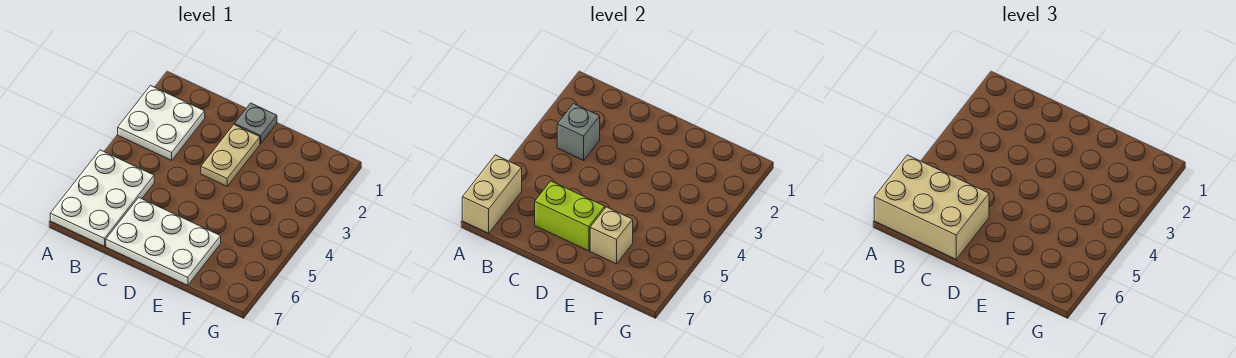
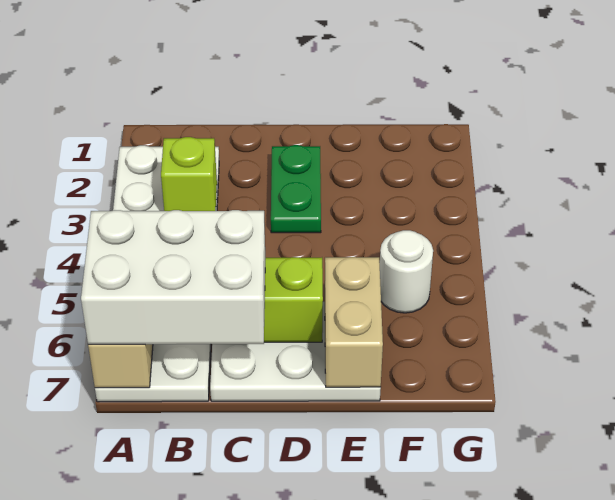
tan brick A6:C7 level 3 -> white brick A6:C7 level 3
grey brick B3 level 2 -> lime brick B3 level 2
grey plate D1 level 1 -> none
tan plate D2:D3 level 1 -> green plate D2:D3 level 1
tan brick E6 level 2 -> tan brick E6:E7 level 2
none -> white round brick F5 level 1

